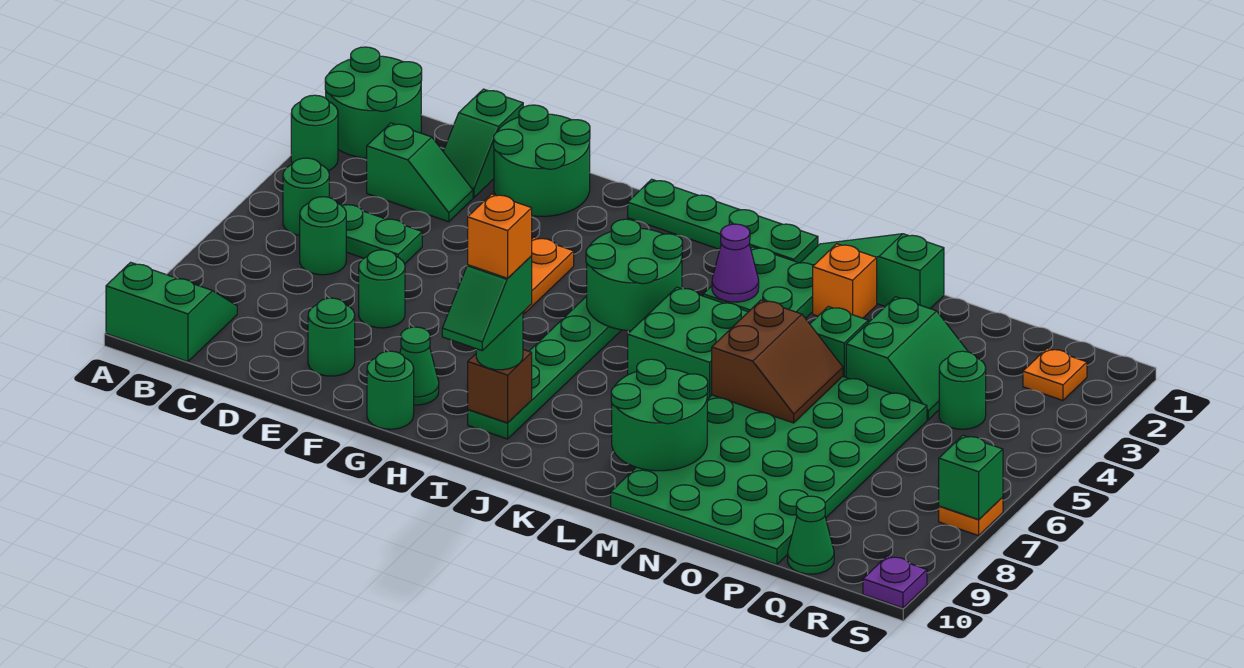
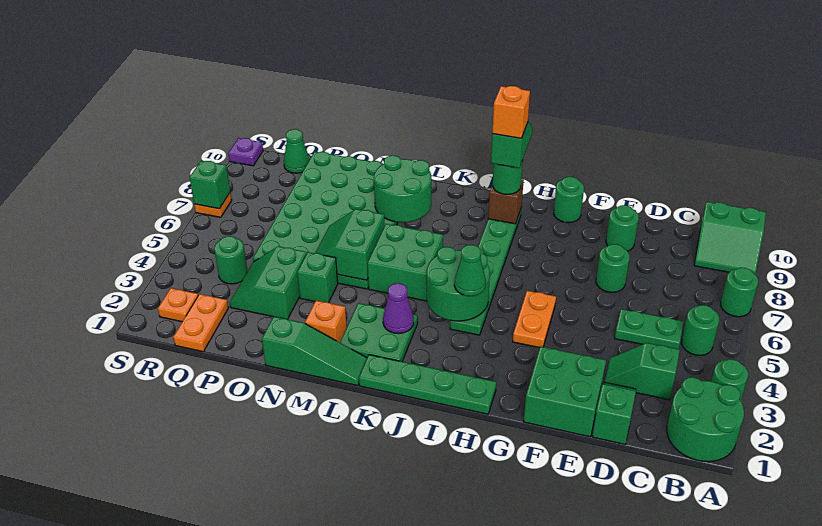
green round brick C6 level 1 -> green round brick A7 level 1
green round brick E1:F2 level 1 -> green brick E1:F2 level 1
green cone G9 level 1 -> green cone I4 level 3
brown slope M5:N6 level 2 top M -> green slope M5:N6 level 2 top M
none -> orange plate Q1:Q2 level 1

